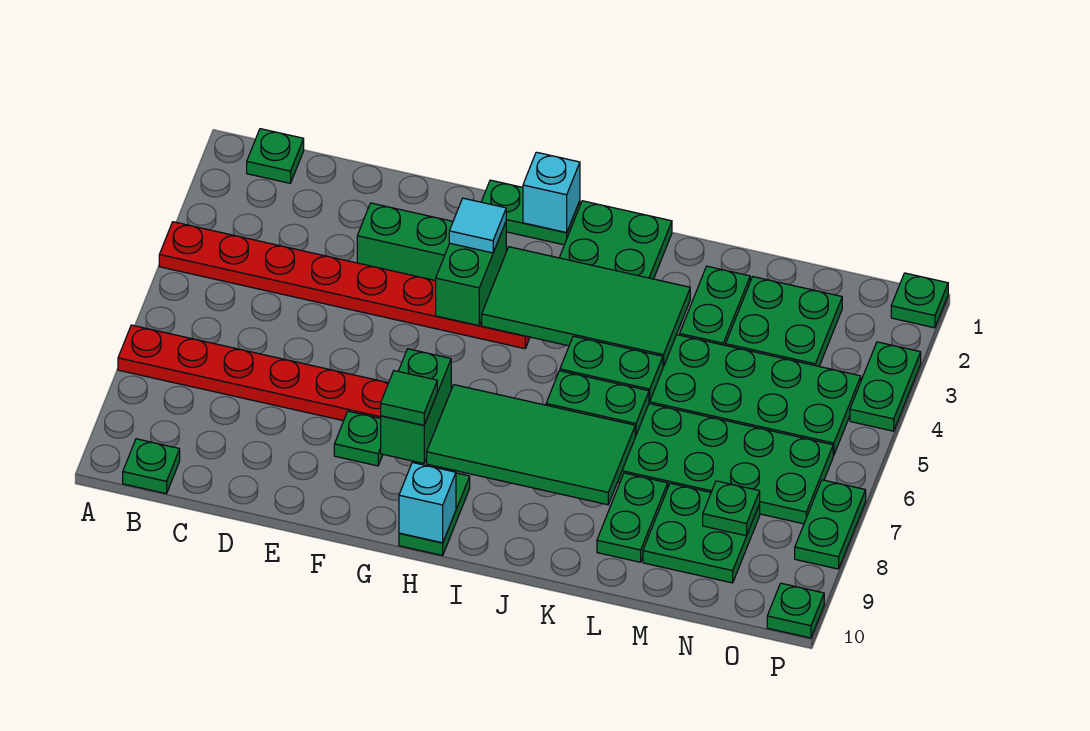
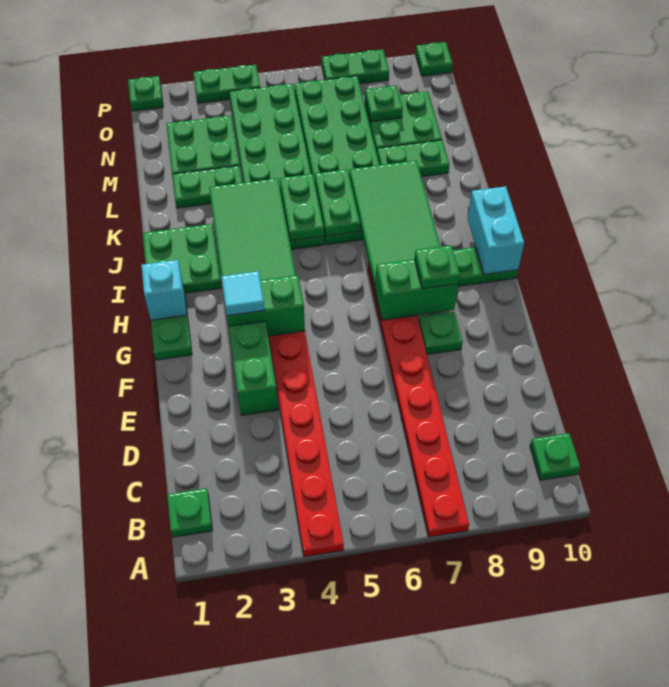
green tile G8 level 3 -> green plate G8 level 3
cyan brick H10 level 2 -> cyan brick H10:I10 level 2

